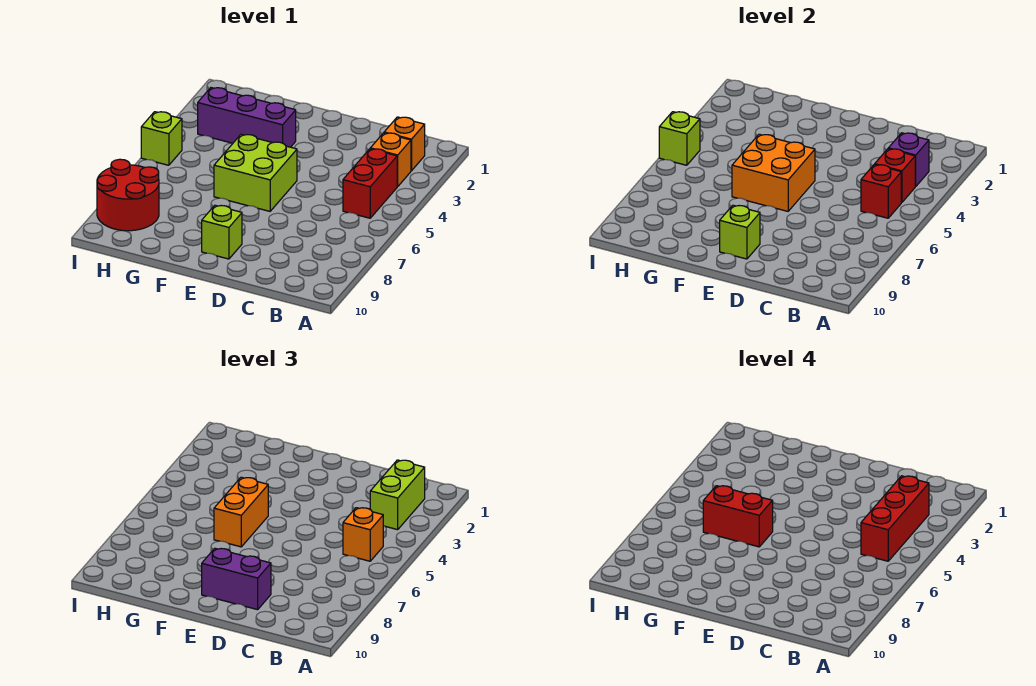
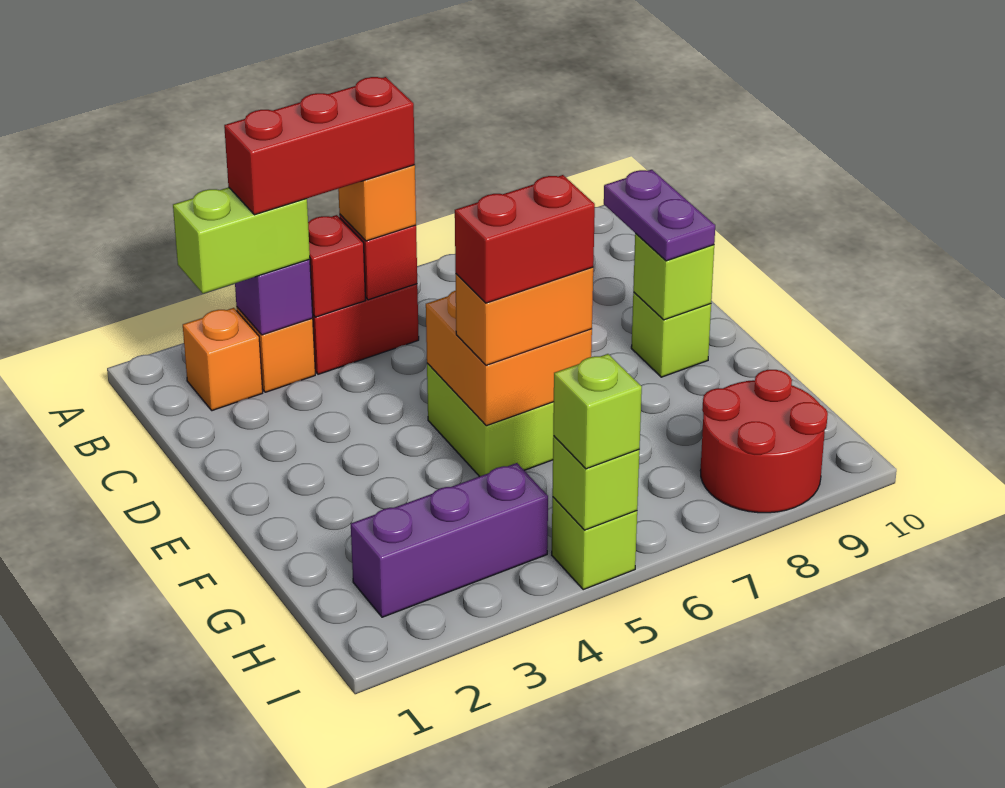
purple brick D9:E9 level 3 -> purple plate D9:E9 level 3
purple brick F3:H3 level 1 -> purple brick H2:H4 level 1
red brick F6:G6 level 4 -> red brick F5:F6 level 4
none -> lime brick I5 level 3

